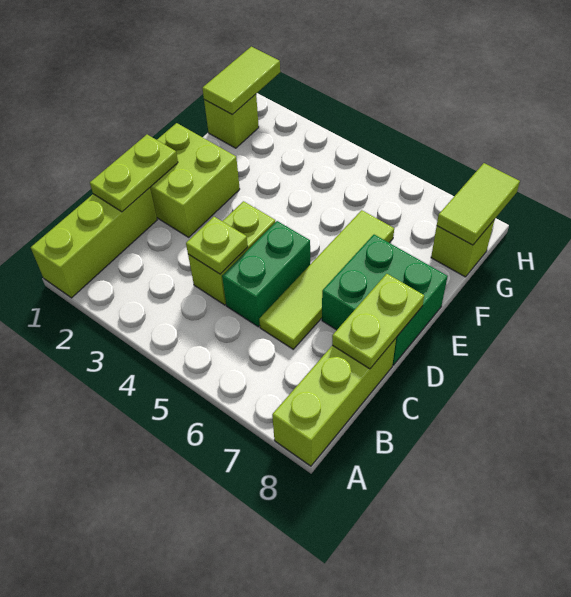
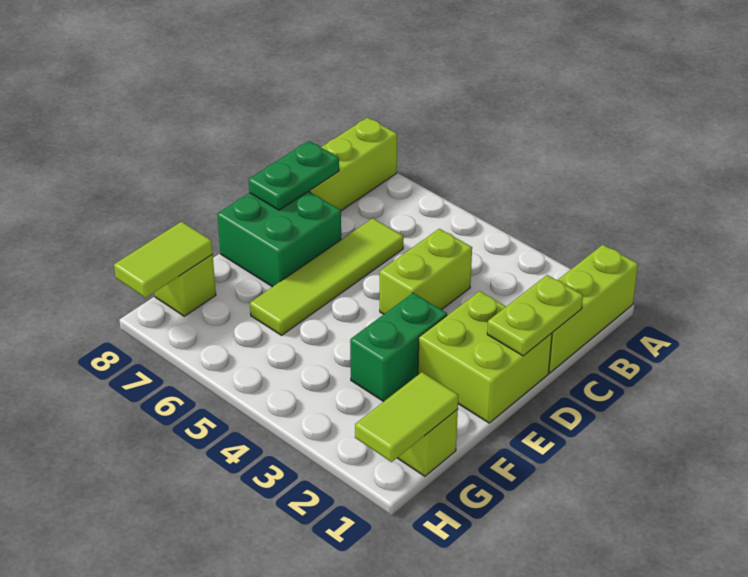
lime plate C4 level 2 -> none
green brick C5:D5 level 1 -> green brick E3:F3 level 1
lime plate C8:D8 level 2 -> green plate C8:D8 level 2

